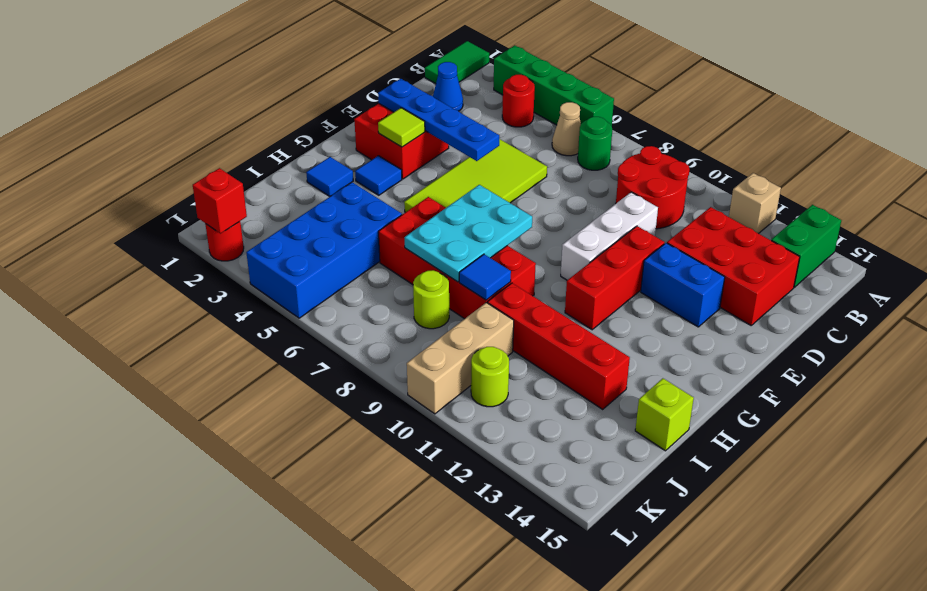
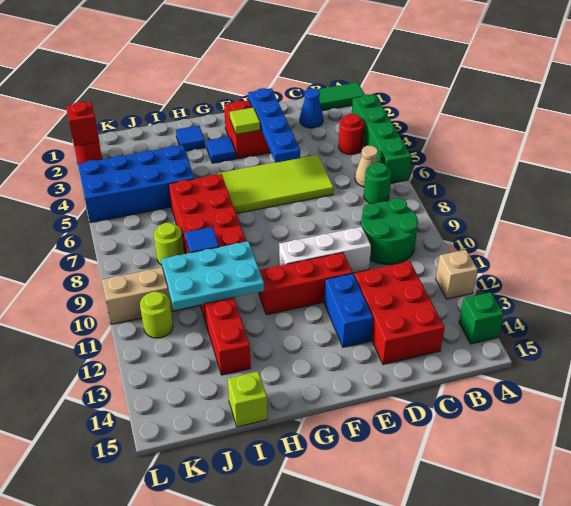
green brick A14:B14 level 1 -> green brick A14 level 1
red round brick B9:C10 level 1 -> green round brick B9:C10 level 1
cyan plate G7:I8 level 2 -> cyan plate H10:J11 level 2

